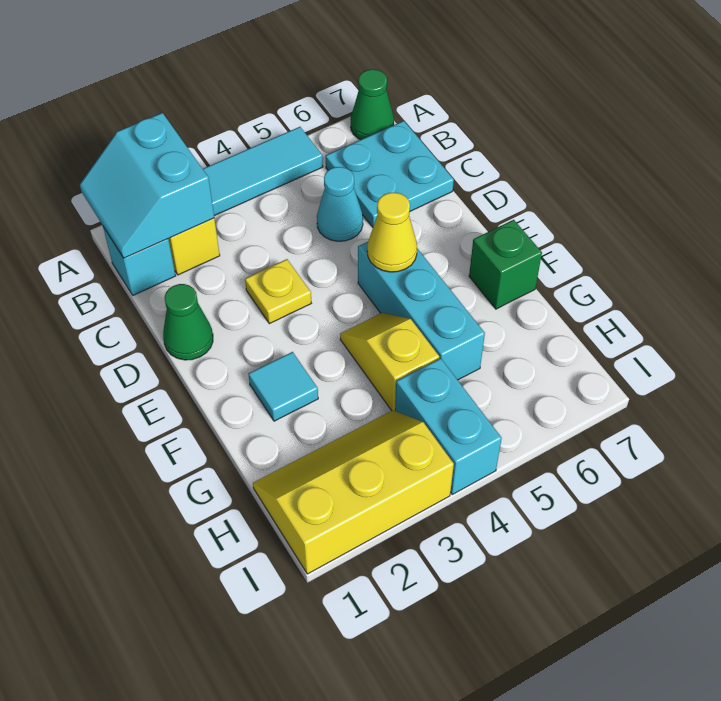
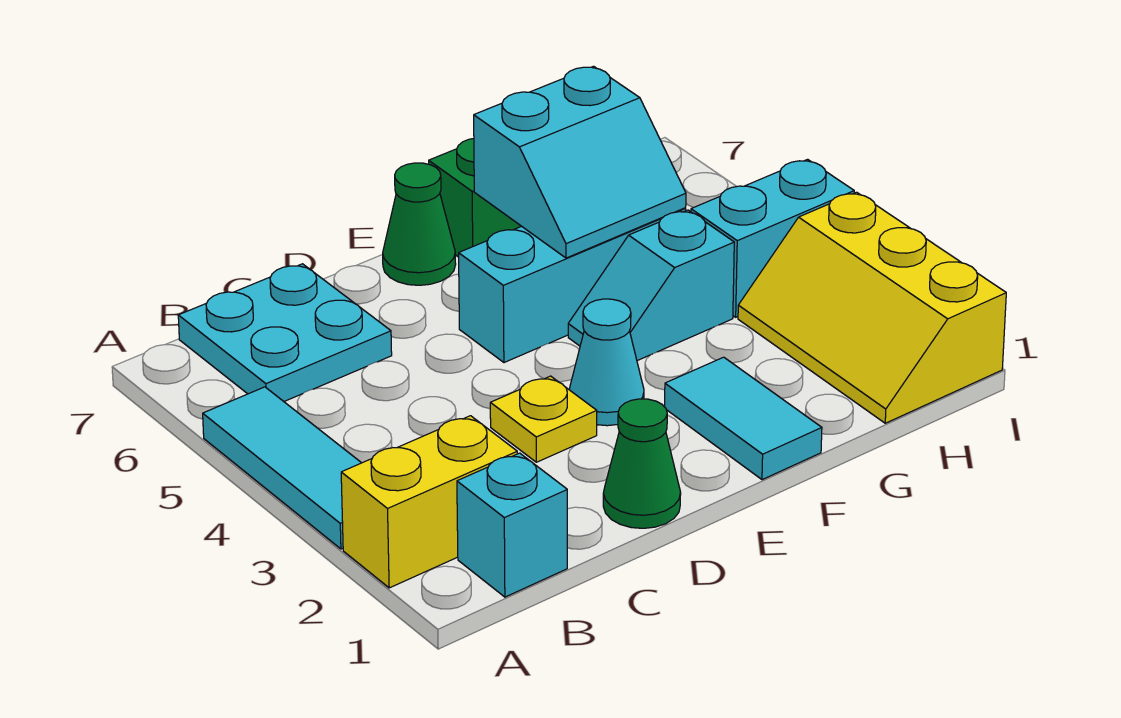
cyan slope A1:B2 level 2 top 2 -> cyan slope F5:G6 level 2 top 6
green cone A7 level 1 -> green cone E7 level 1
cyan cone C5 level 1 -> cyan cone E3 level 1
yellow cone E5 level 2 -> none
cyan tile F2 level 1 -> cyan tile F1:F2 level 1
yellow slope F4:G4 level 1 top G -> cyan slope F4:G4 level 1 top G

